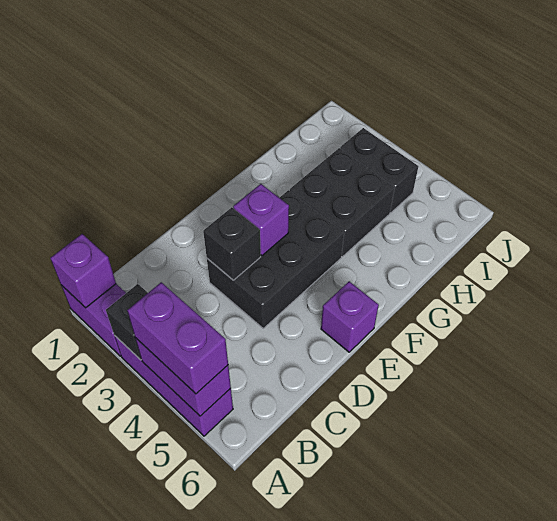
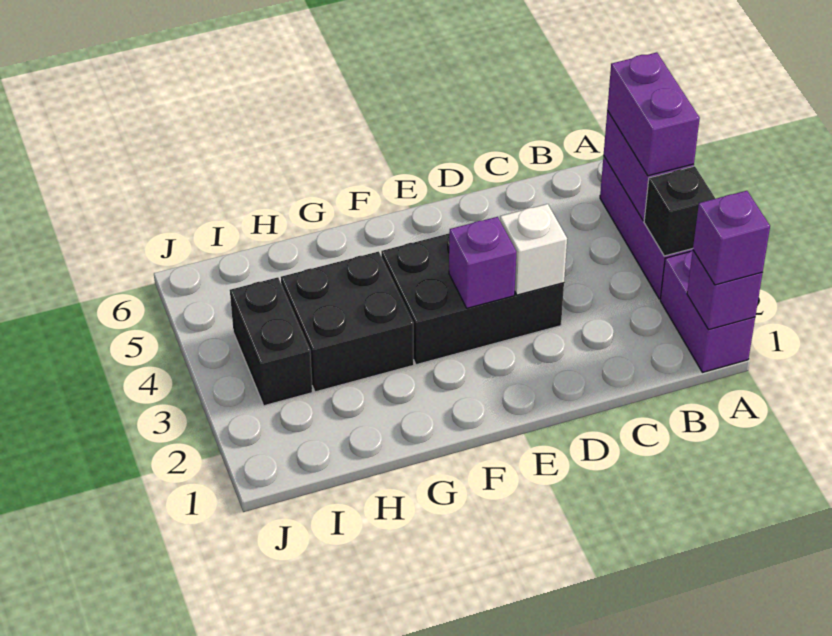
black brick D3 level 2 -> white brick D3 level 2
purple brick E6 level 1 -> purple brick A1 level 3

